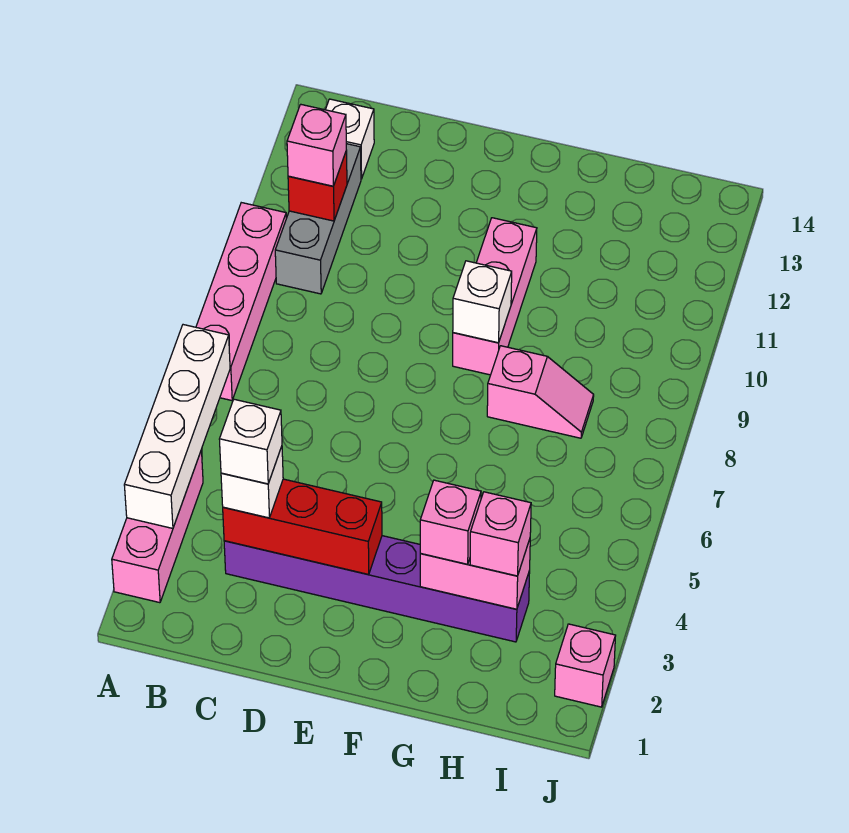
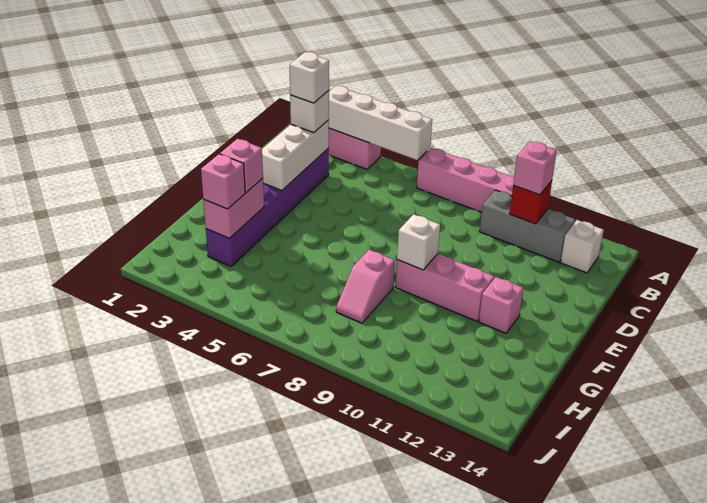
red brick C3:E3 level 2 -> white brick C3:E3 level 2
pink brick J2 level 1 -> pink brick F12 level 1

